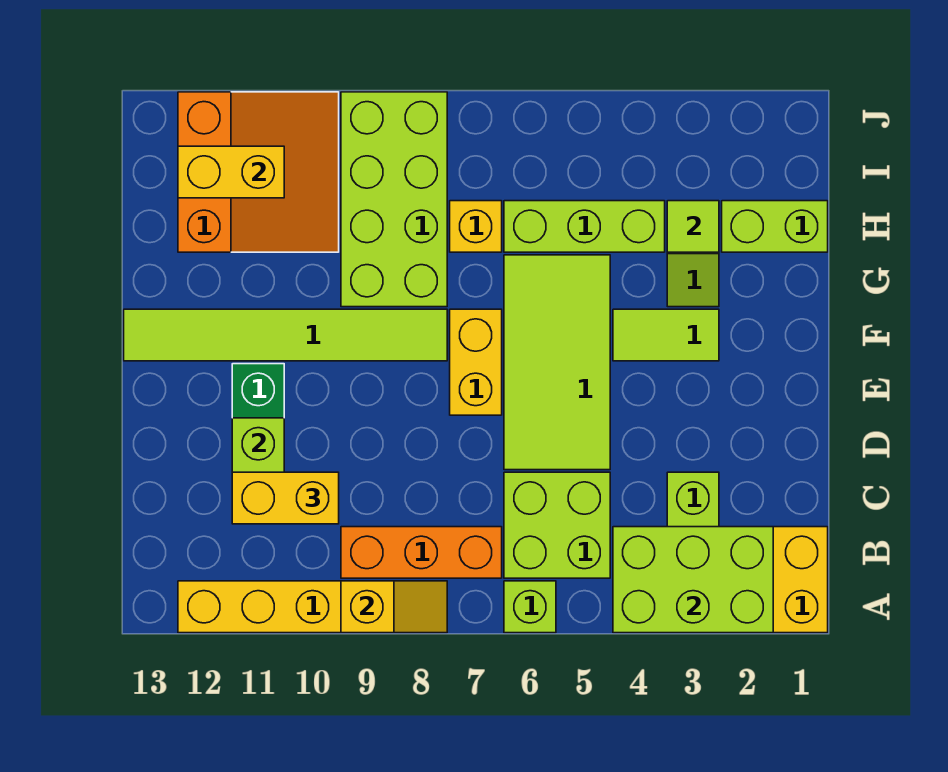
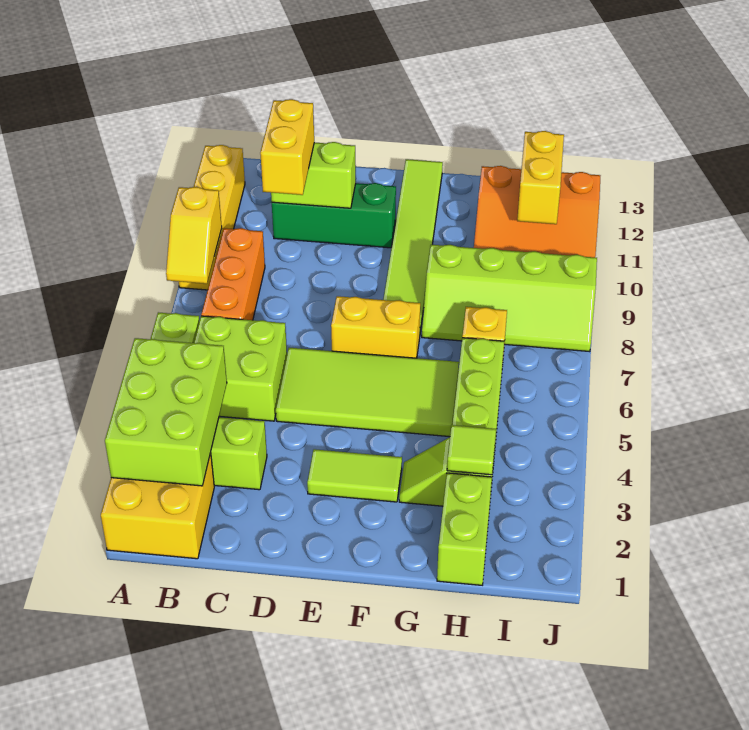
lime tile F3:F4 level 1 -> lime tile E3:F3 level 1
lime brick G8:J9 level 1 -> lime slope G8:J9 level 1 top 9

